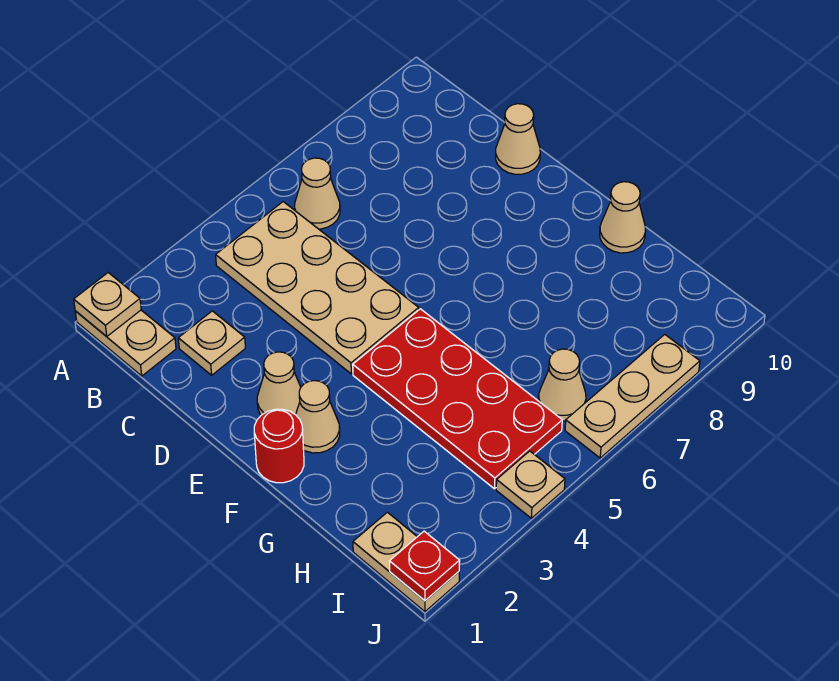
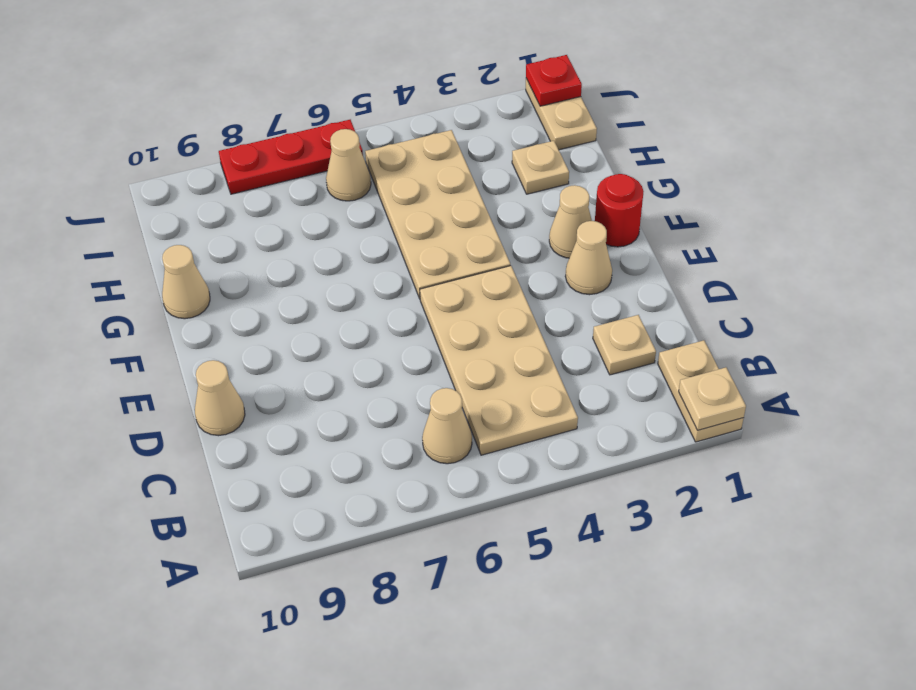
red plate F4:I5 level 1 -> tan plate F4:I5 level 1
tan plate J4 level 1 -> tan plate H2 level 1
tan plate J6:J8 level 1 -> red plate J6:J8 level 1

